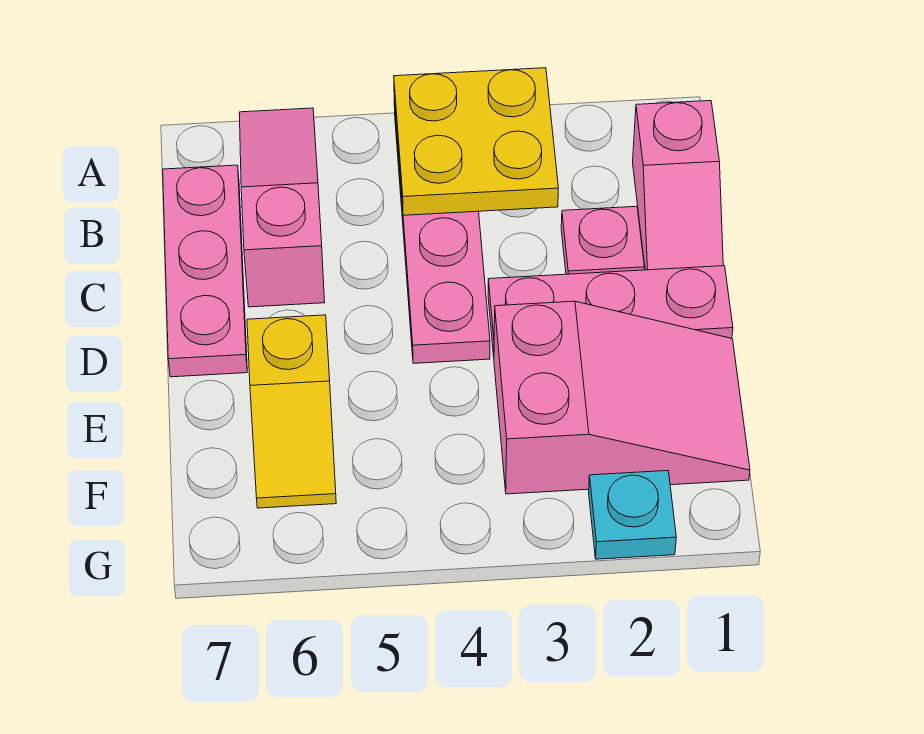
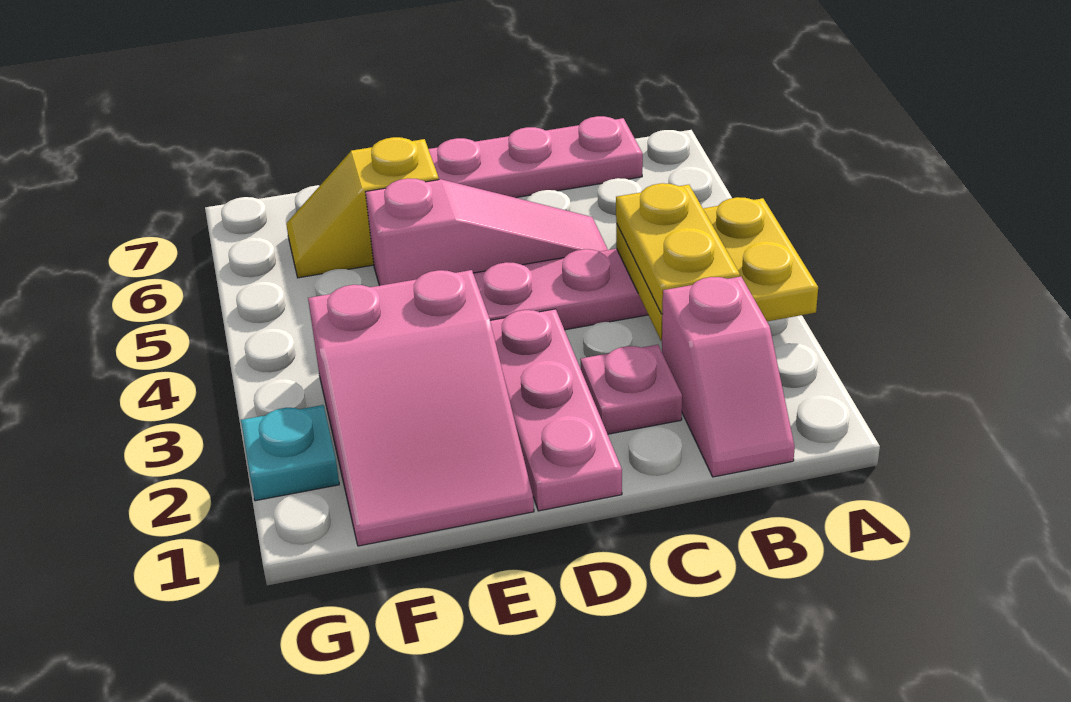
pink slope A6:C6 level 1 top C -> pink slope C5:E5 level 1 top E
pink slope B1:C1 level 1 top B -> pink slope B1:B2 level 1 top 2
none -> yellow plate B3:B4 level 3

